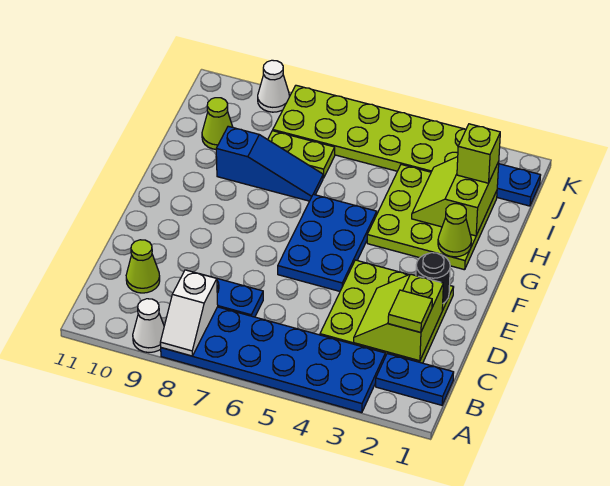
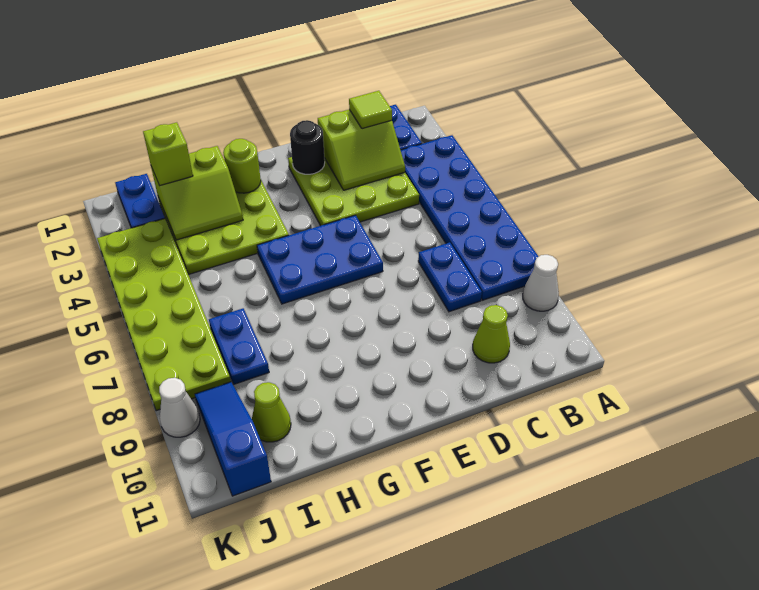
white slope A8:B8 level 2 top B -> none
lime cone G2 level 2 -> lime round brick G2 level 2
blue slope H7:H9 level 1 top 9 -> blue slope J9:J11 level 1 top 11
lime plate I7:I8 level 1 -> blue plate I7:I8 level 1

